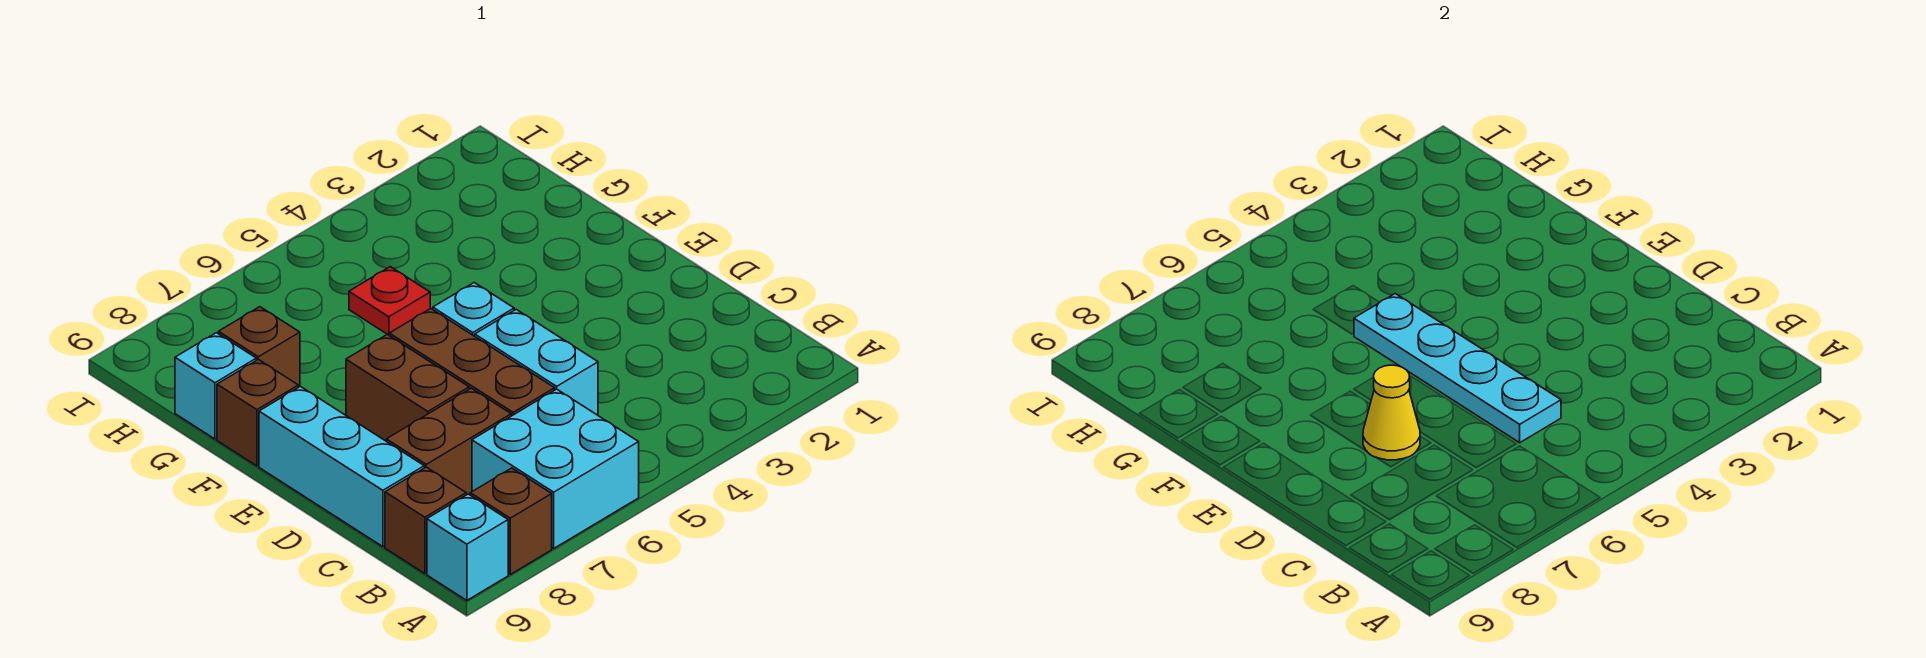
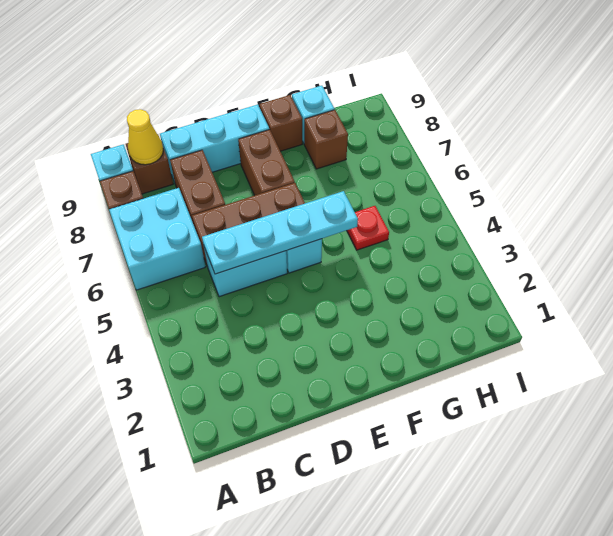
brown brick D7:E7 level 1 -> brown brick E7:E8 level 1
yellow cone D7 level 2 -> yellow cone B9 level 2

